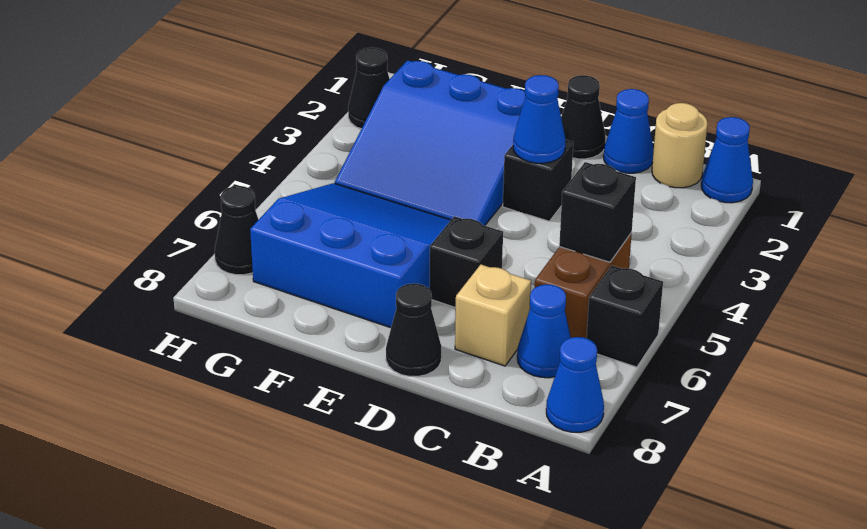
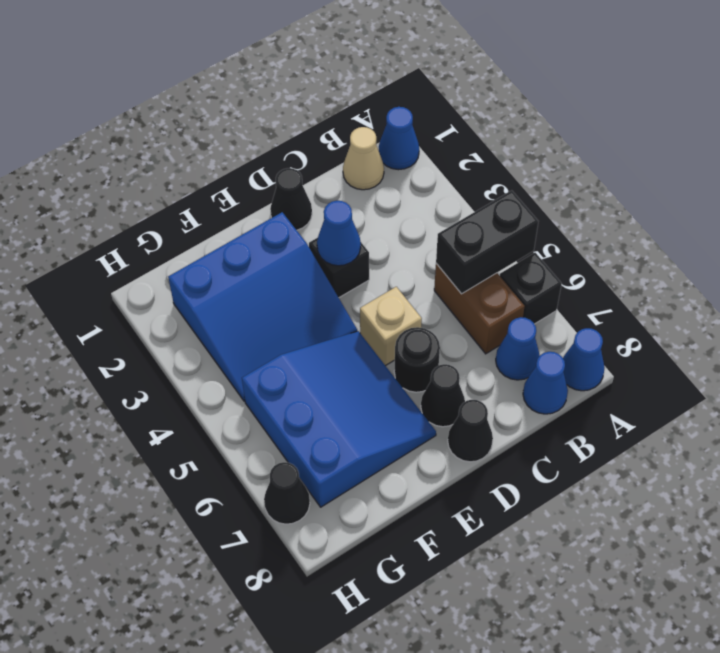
tan round brick B1 level 1 -> tan cone B1 level 1
black brick B5 level 2 -> black brick A5:B5 level 2
blue cone C1 level 1 -> blue cone B8 level 1
tan brick C7 level 1 -> tan brick D5 level 1
black brick D6 level 1 -> black round brick D6 level 1
blue slope E5:G7 level 1 top 7 -> blue slope E5:G7 level 1 top G
black cone H2 level 1 -> black cone D7 level 1

